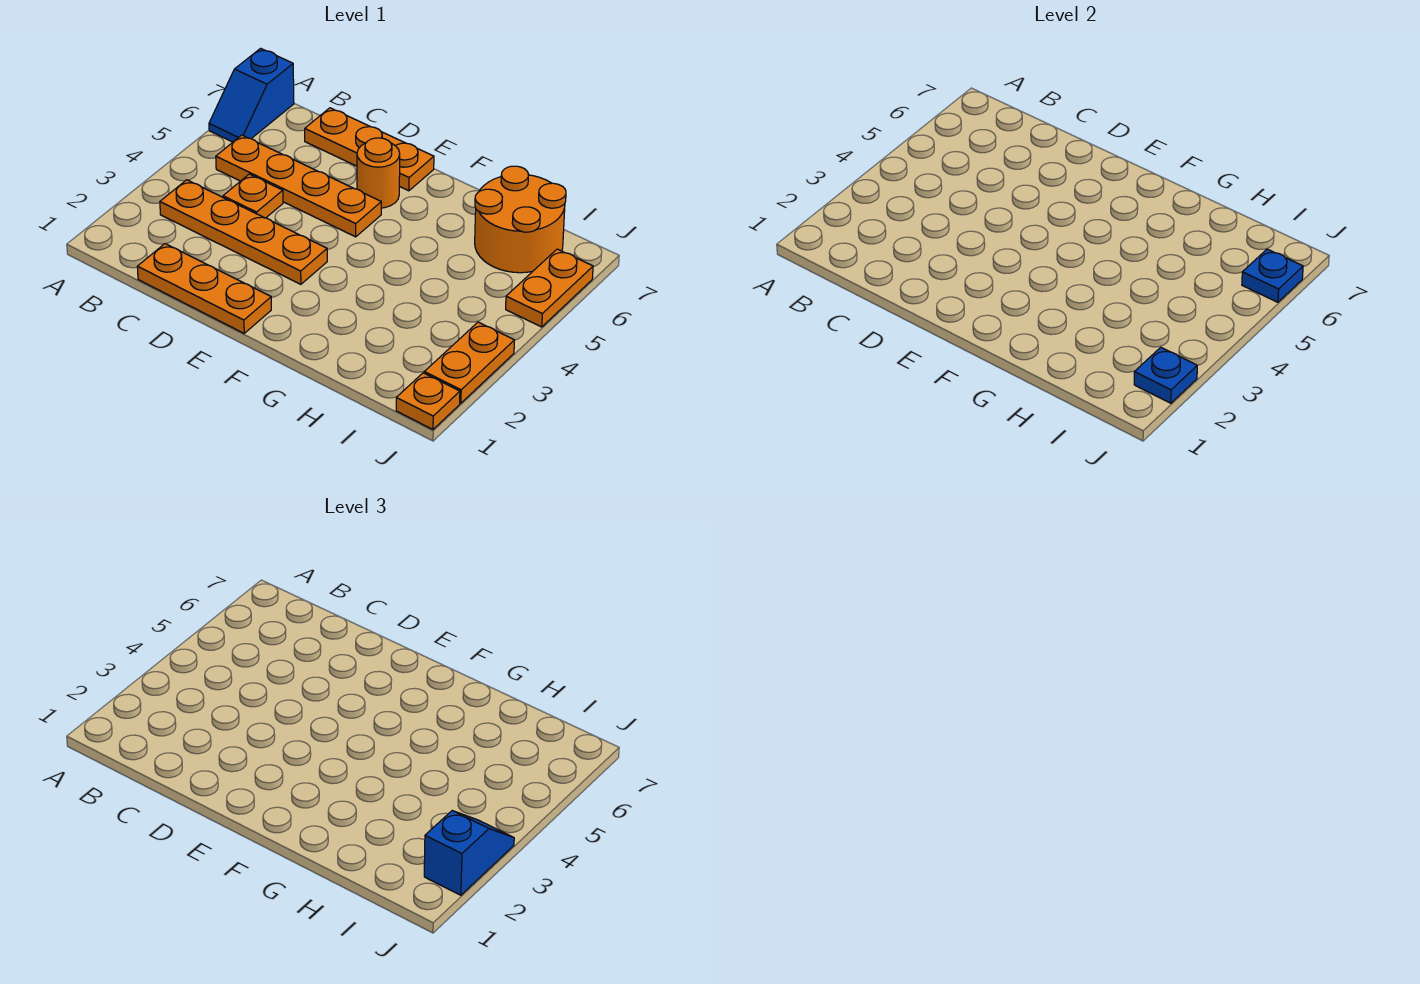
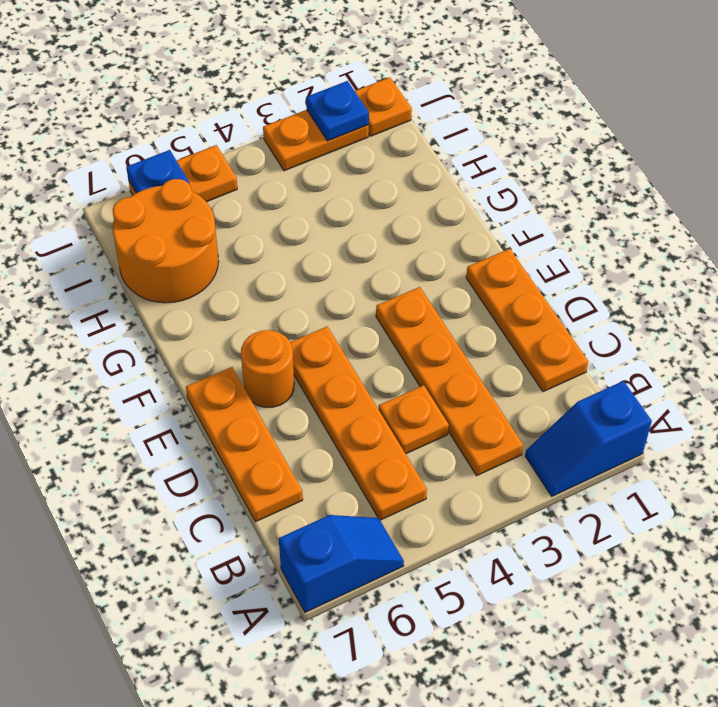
blue slope J2:J3 level 3 top 2 -> blue slope A1:A2 level 1 top 1

